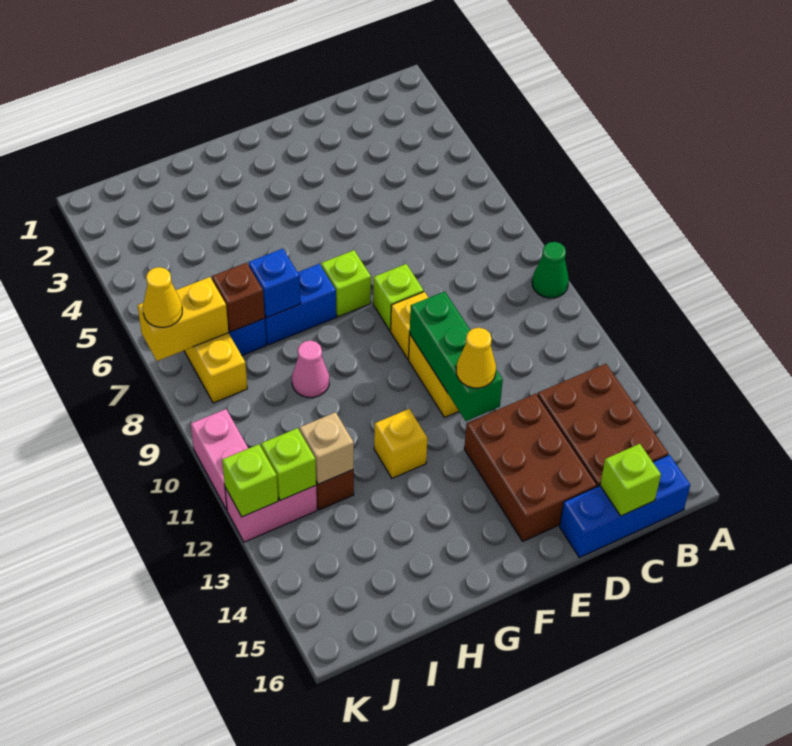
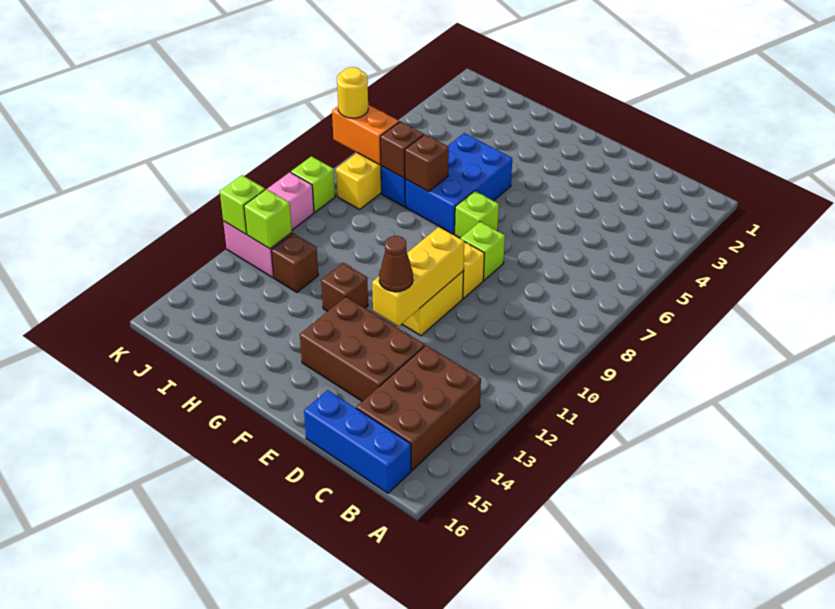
green cone A9 level 1 -> none
lime brick C16 level 2 -> lime brick K9 level 1
brown brick D13:E15 level 1 -> brown brick D13:F14 level 1
green brick E10:E12 level 2 -> yellow brick E10:E12 level 2
yellow cone E12 level 3 -> brown cone E12 level 3
blue brick G7:H7 level 1 -> blue brick G5:H7 level 1
yellow brick G12 level 1 -> brown brick G12 level 1
blue brick H7 level 2 -> brown brick H7 level 2
pink cone H9 level 1 -> none
tan brick I12 level 2 -> none
yellow brick J7:K7 level 2 -> orange brick J7:K7 level 2
yellow cone K7 level 3 -> yellow round brick K7 level 3

